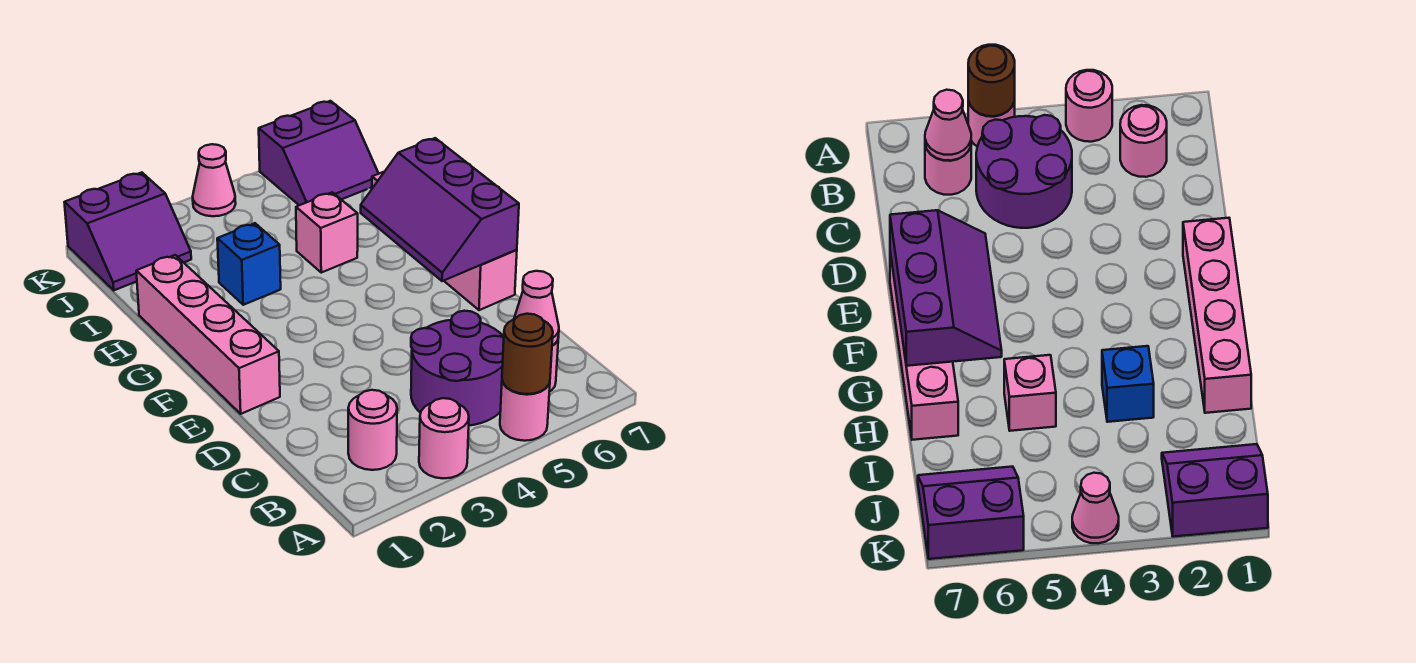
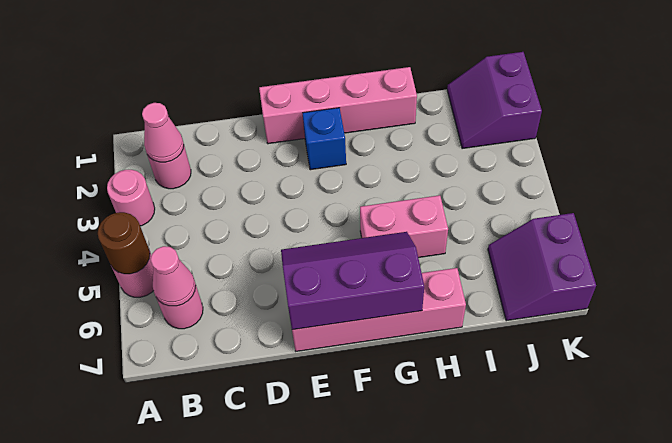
purple round brick B4:C5 level 1 -> none
blue brick H3 level 1 -> blue brick F2 level 1
pink brick H5 level 1 -> pink brick G5:H5 level 1
pink cone K4 level 1 -> pink cone B2 level 2

